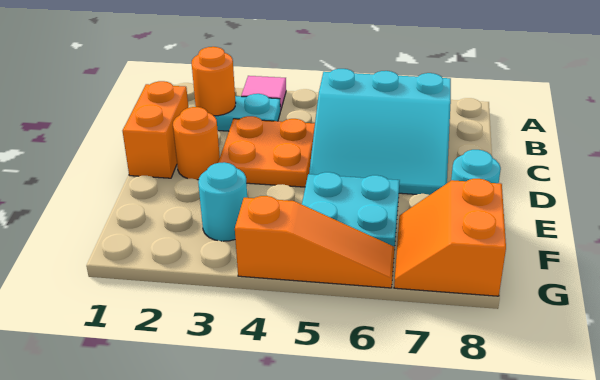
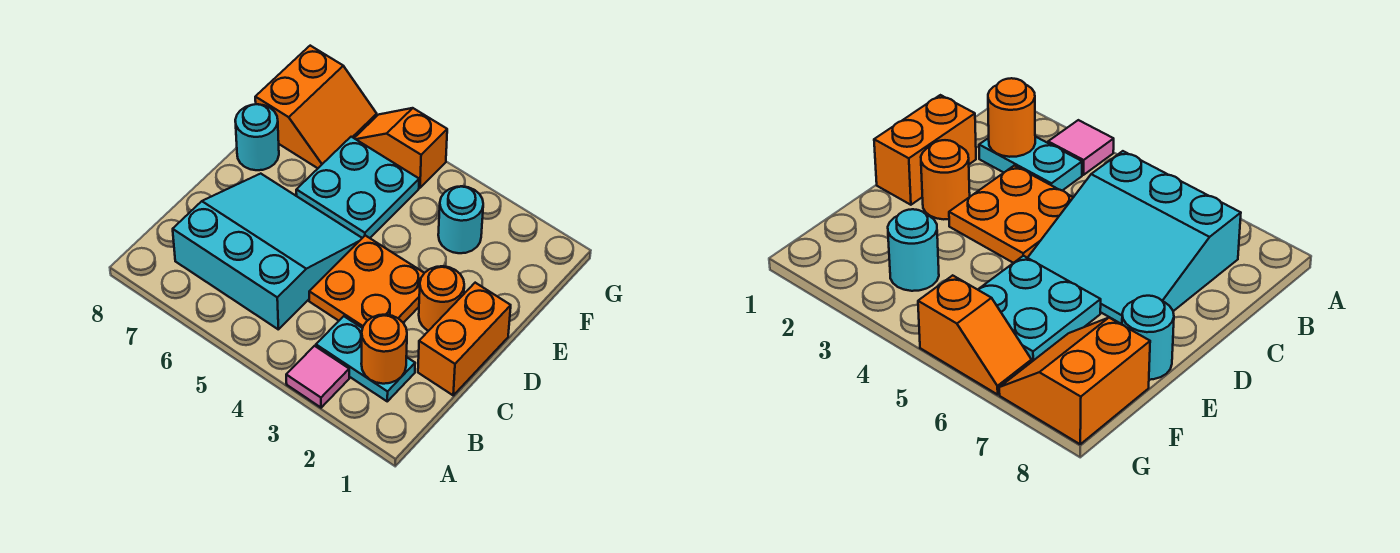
orange slope G4:G6 level 1 top 4 -> orange slope G5:G6 level 1 top 5

